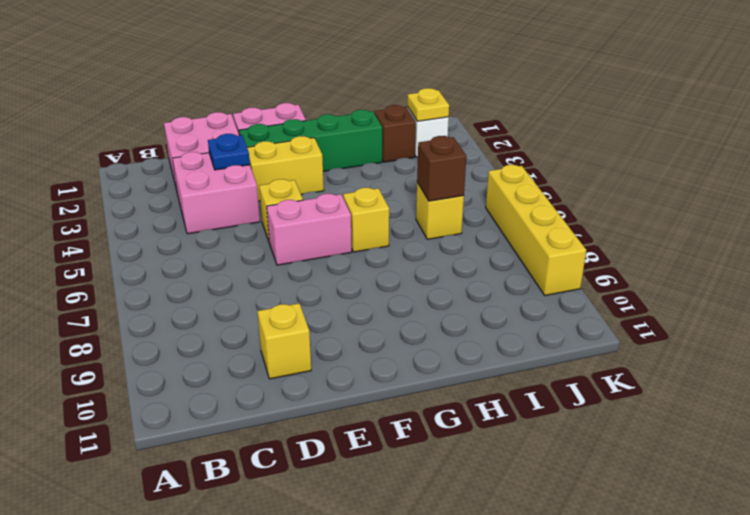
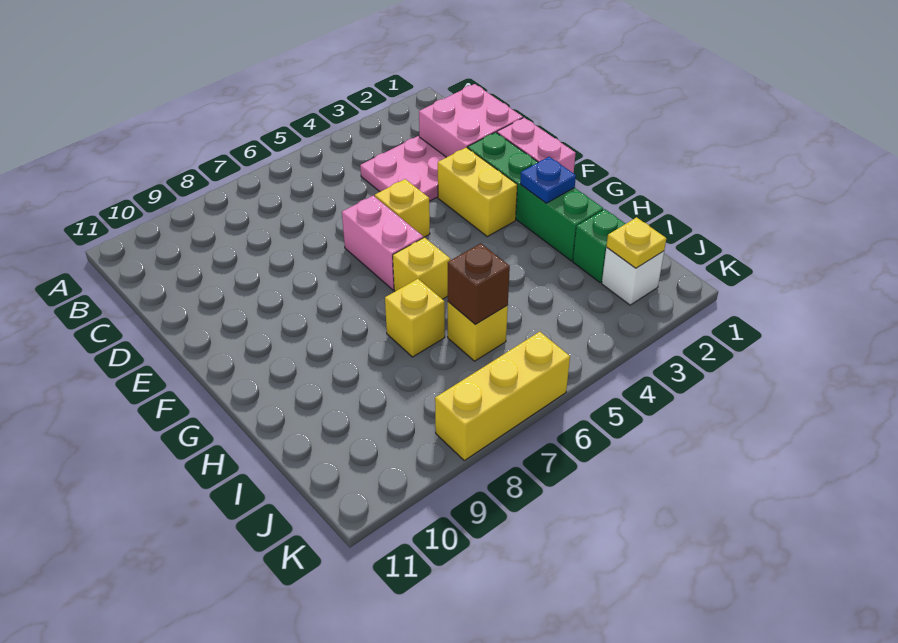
pink brick C3:D4 level 1 -> pink plate C3:D4 level 1
blue plate D3 level 2 -> blue plate G2 level 2
yellow brick D10 level 1 -> yellow brick H7 level 1
brown brick I2 level 1 -> green brick I2 level 1
yellow brick K6:K9 level 1 -> yellow brick K6:K8 level 1

